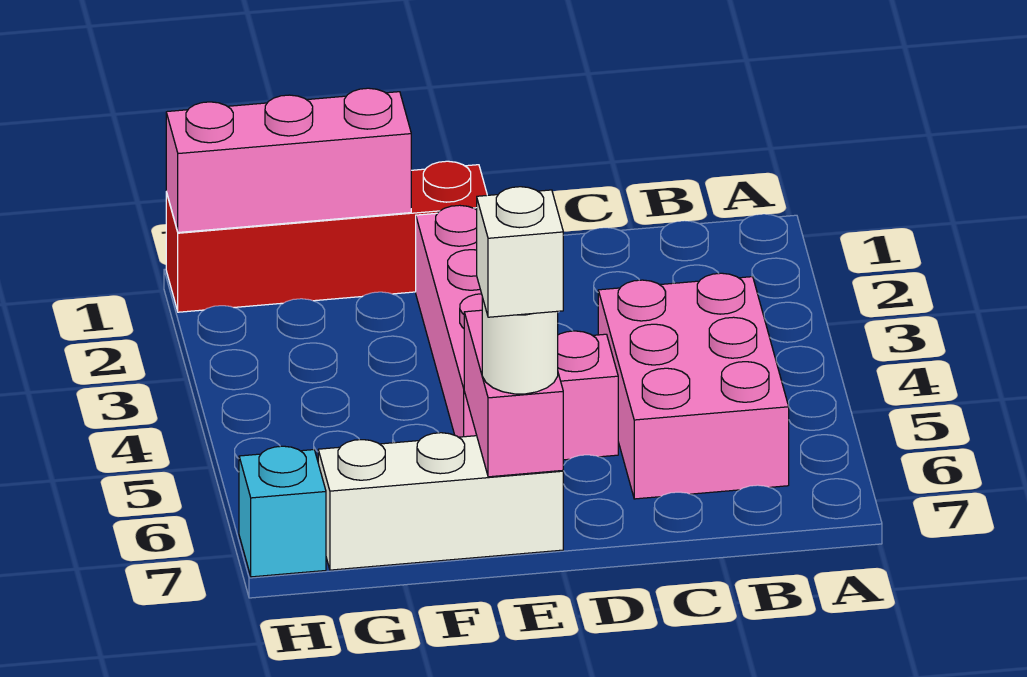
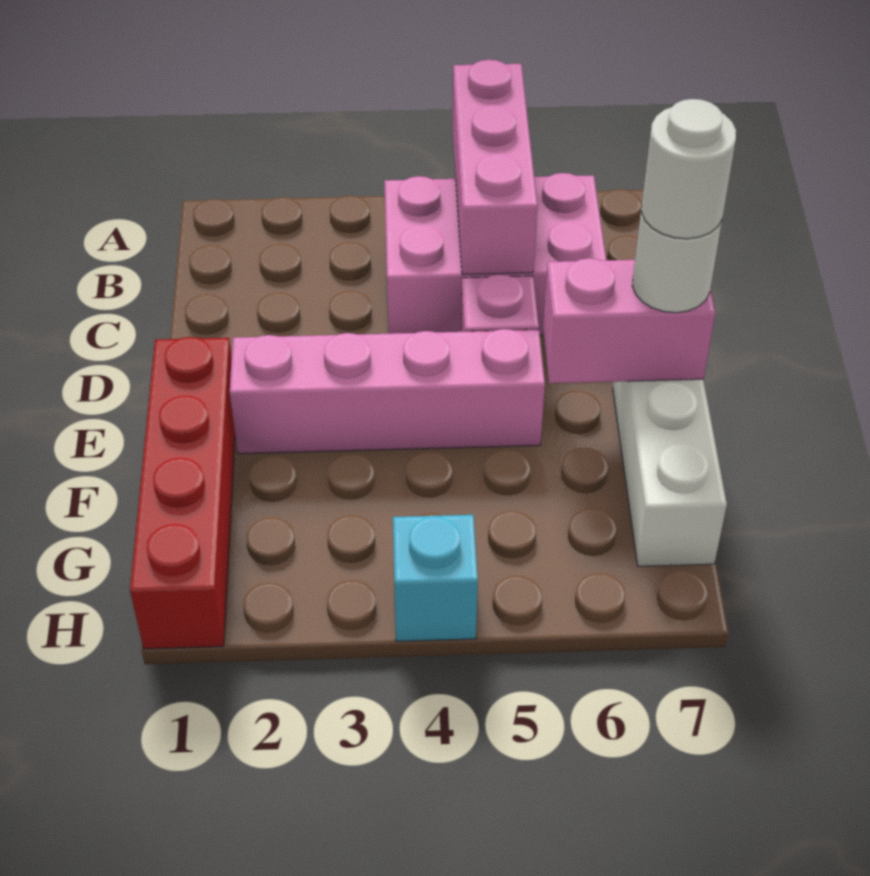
white brick E7 level 4 -> white round brick E7 level 4
pink brick F1:H1 level 2 -> pink brick A5:C5 level 2
cyan brick H7 level 1 -> cyan brick H4 level 1

